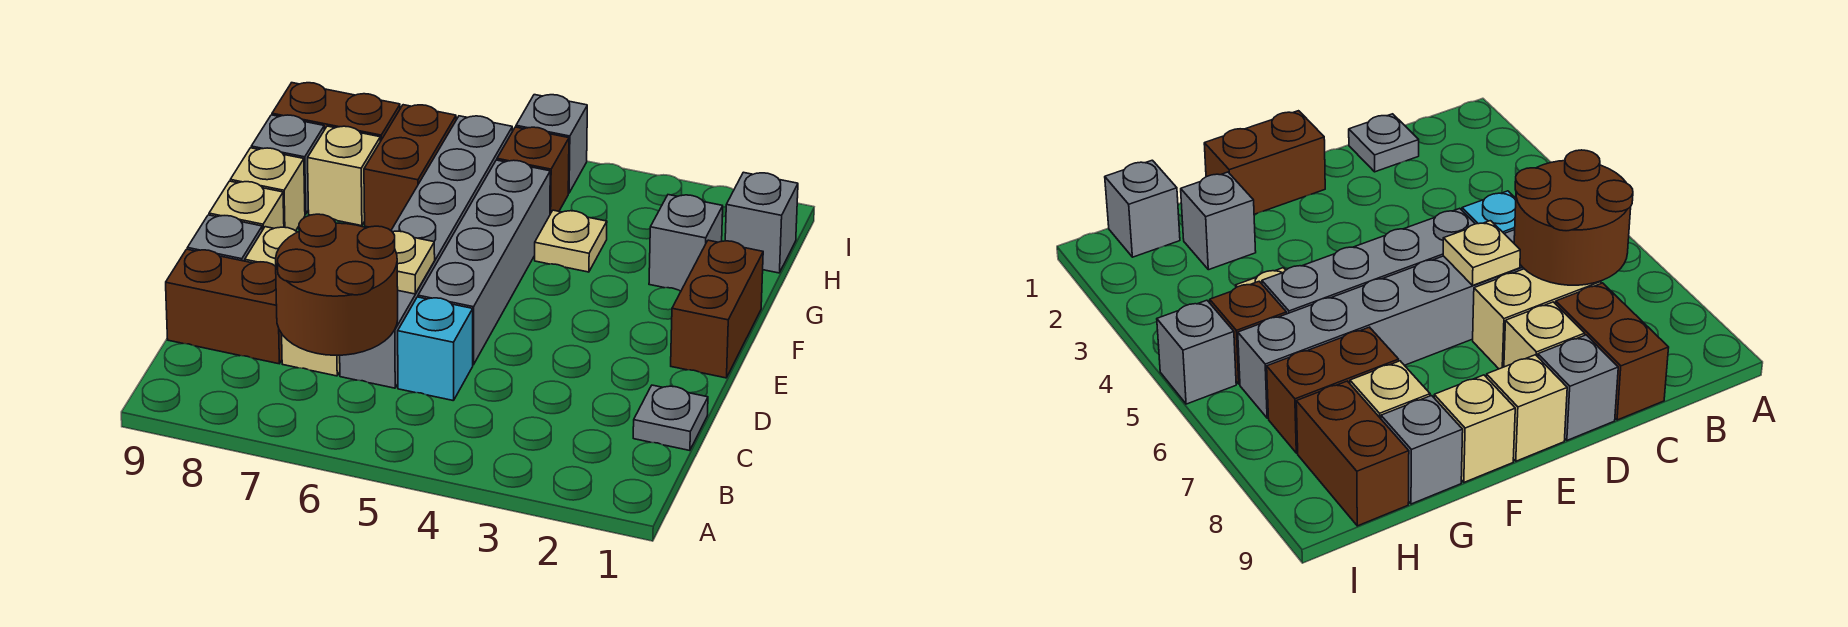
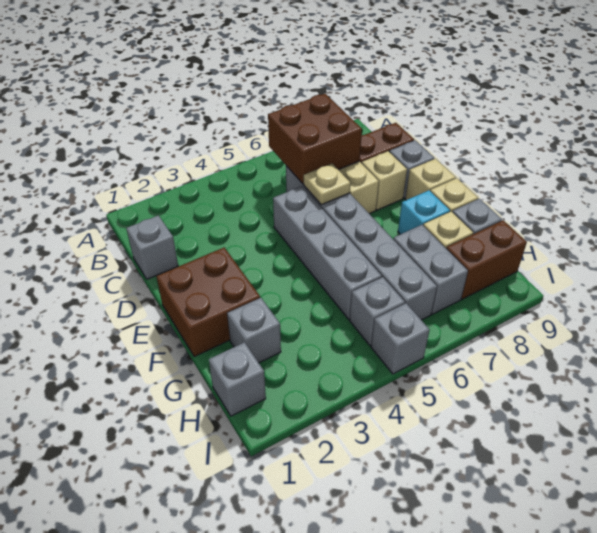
brown round brick B6:C7 level 2 -> brown brick B6:C7 level 2
grey plate C1 level 1 -> grey brick C1 level 1
cyan brick C5 level 1 -> cyan brick F8 level 1
brown brick E1:F1 level 1 -> brown brick E1:F2 level 1
tan plate G4 level 1 -> none
brown brick G7:H7 level 1 -> grey brick G7:H7 level 1
brown brick H5 level 1 -> grey brick H5 level 1

